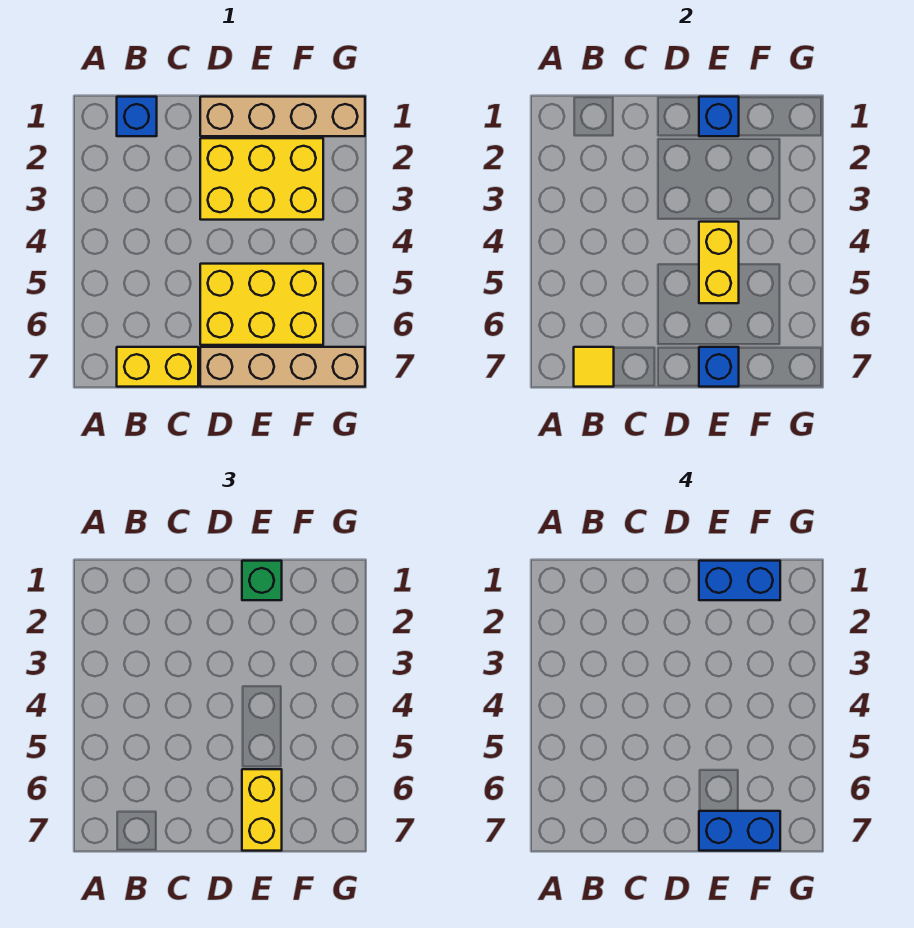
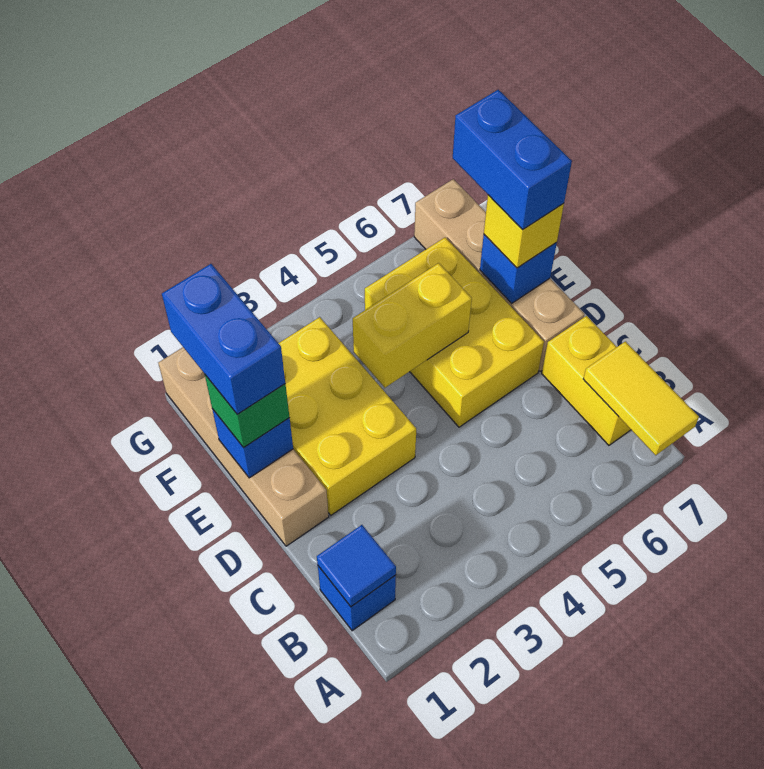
none -> blue tile B1 level 2
yellow tile B7 level 2 -> yellow tile A7:B7 level 2
yellow brick E6:E7 level 3 -> yellow brick E7 level 3

